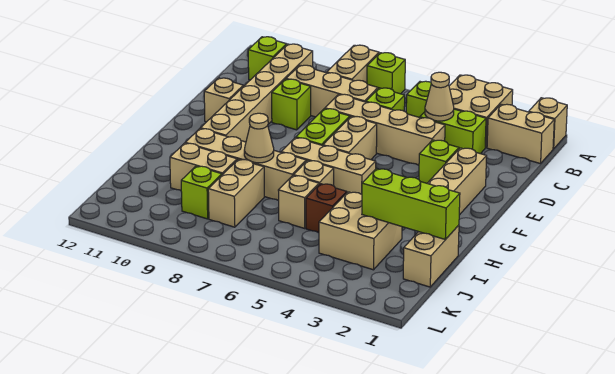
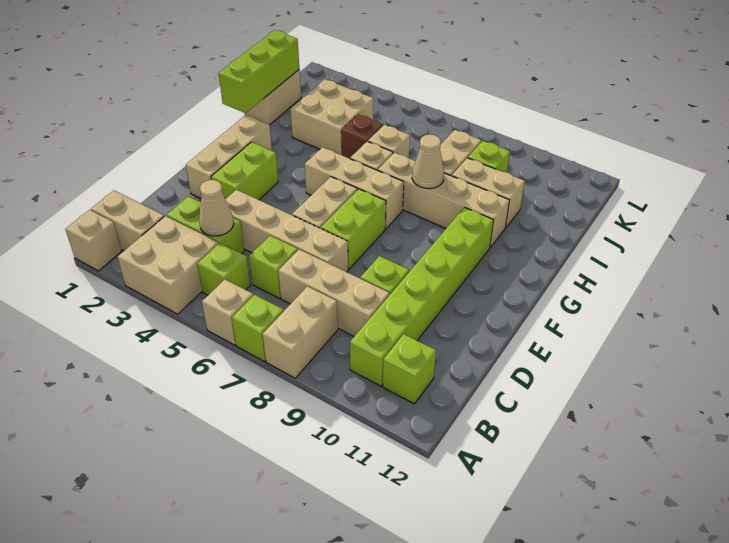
tan brick B10:G10 level 1 -> lime brick B10:G10 level 1
lime brick E3 level 1 -> lime brick E3:F3 level 1
tan brick E11 level 1 -> tan brick A6 level 1
lime brick I1:I3 level 2 -> lime brick H1:J1 level 2

